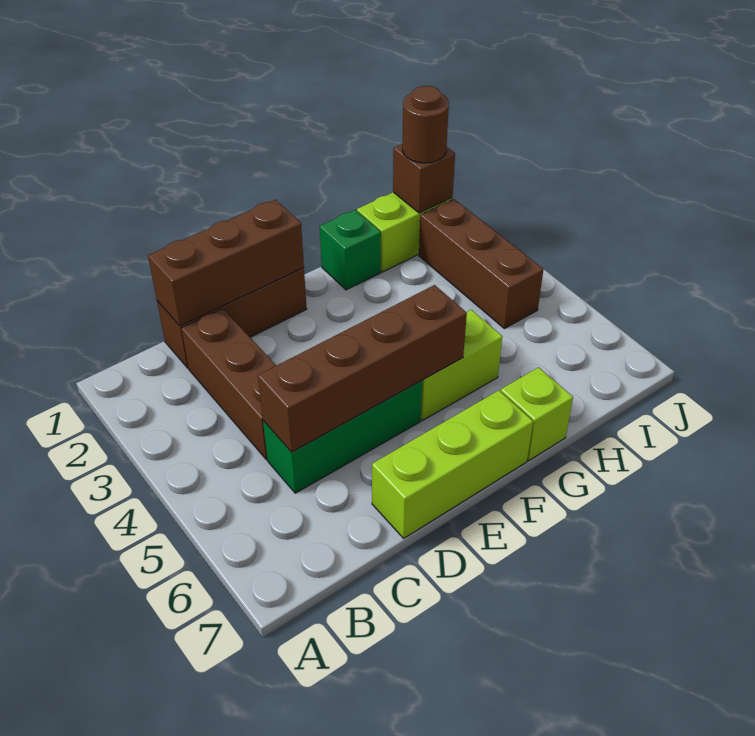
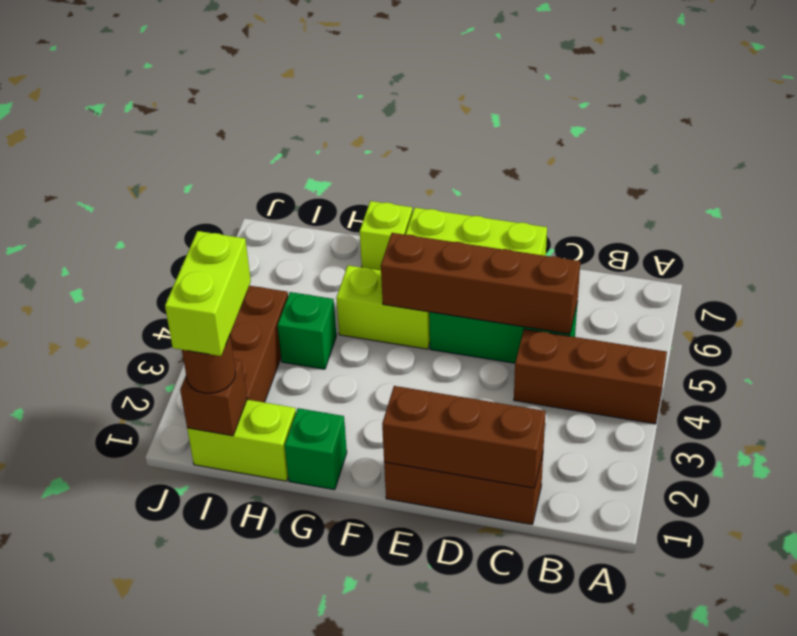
brown brick C2:C4 level 1 -> brown brick A4:C4 level 1
none -> green brick H4 level 1
none -> lime brick I1:I2 level 4

